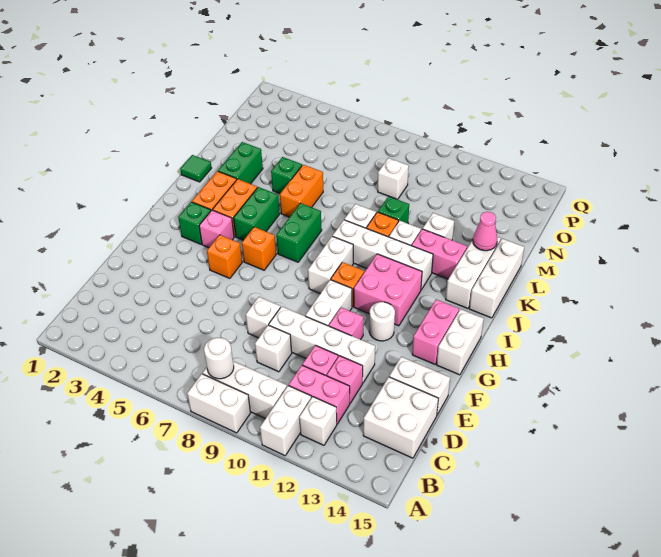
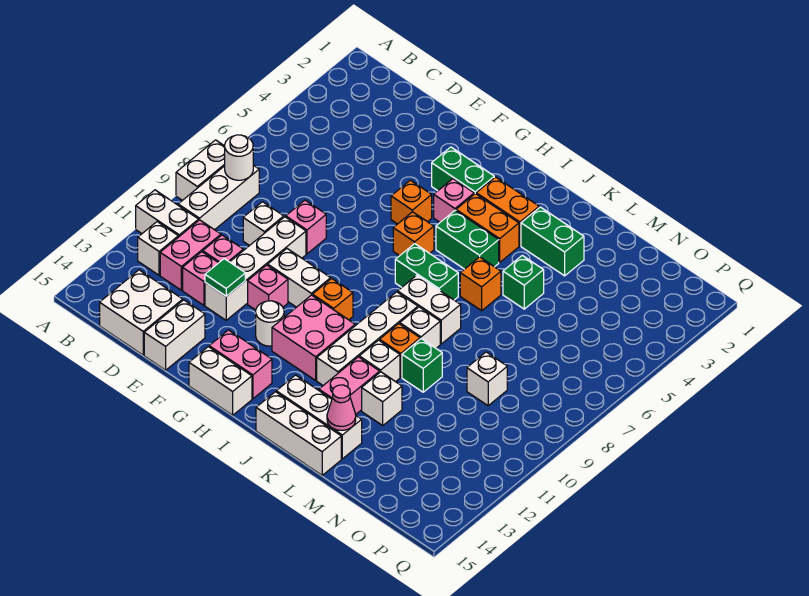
white brick E8 level 1 -> pink brick E8 level 1
green brick H3 level 1 -> green brick G3:H3 level 1
white brick H9:I9 level 1 -> white brick J8:K8 level 1
green tile K1 level 1 -> green tile E12 level 2
orange brick K6:L6 level 1 -> orange brick K6 level 1

